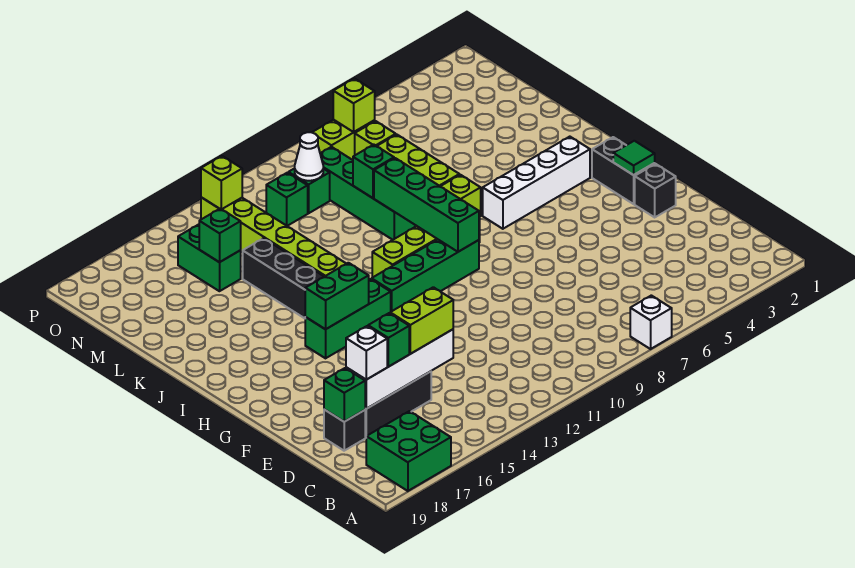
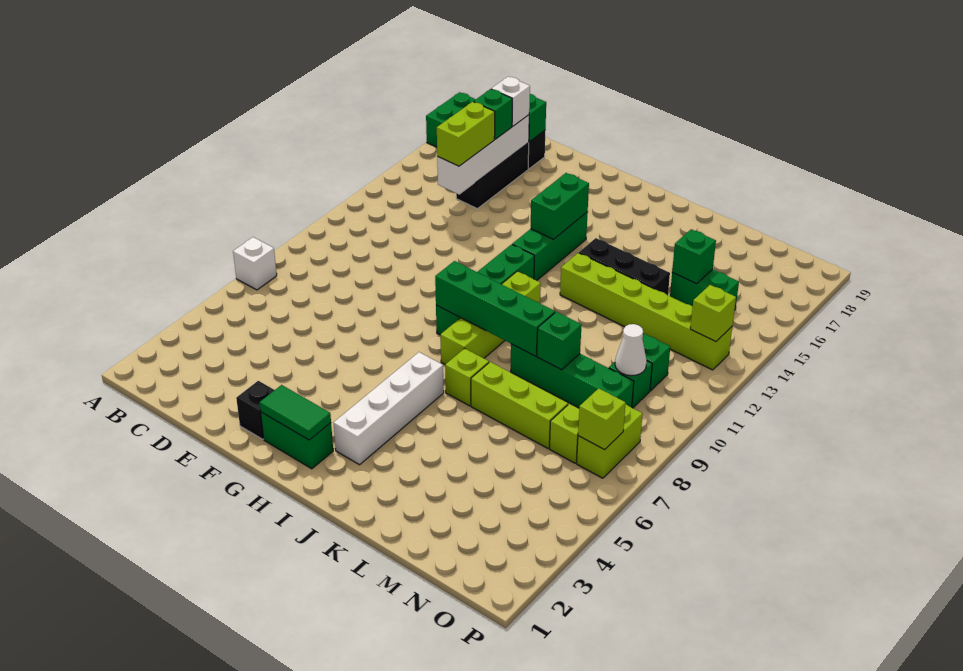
black brick G2:H2 level 1 -> green brick G2:H2 level 1
green tile G2 level 2 -> green tile G2:H2 level 2

